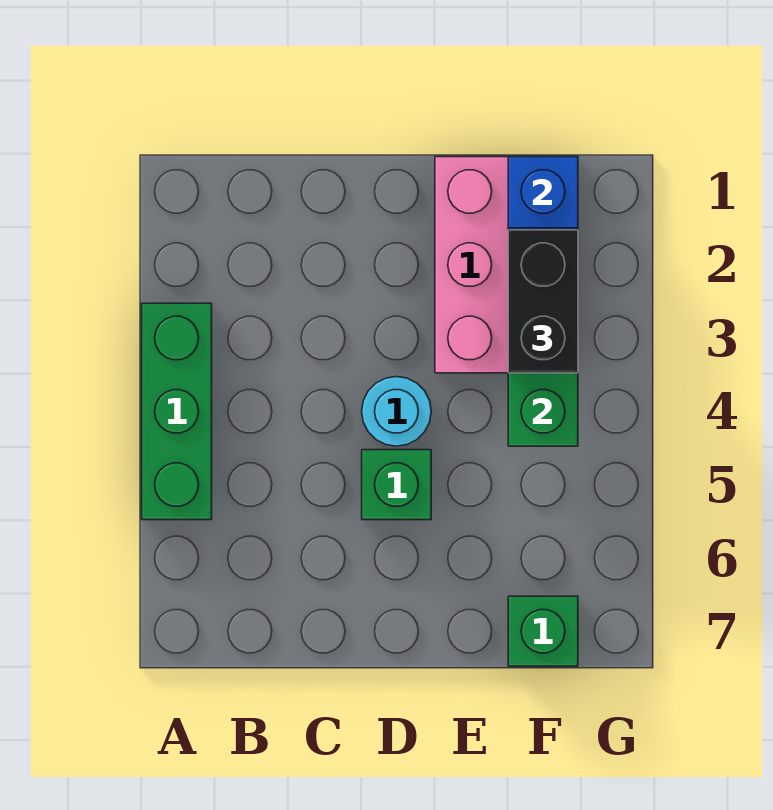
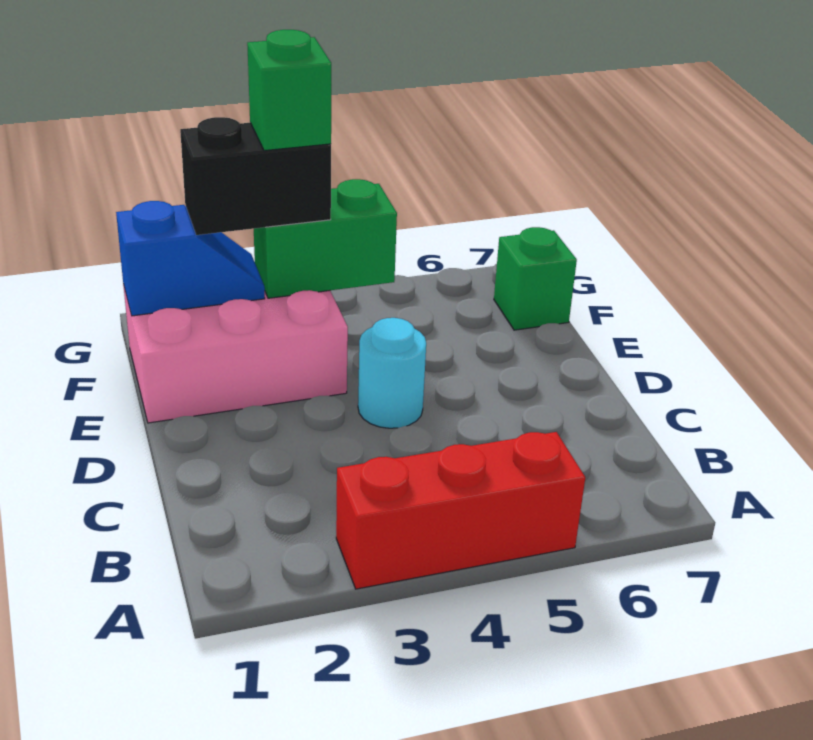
green brick A3:A5 level 1 -> red brick A3:A5 level 1
green brick D5 level 1 -> green brick F3 level 4

